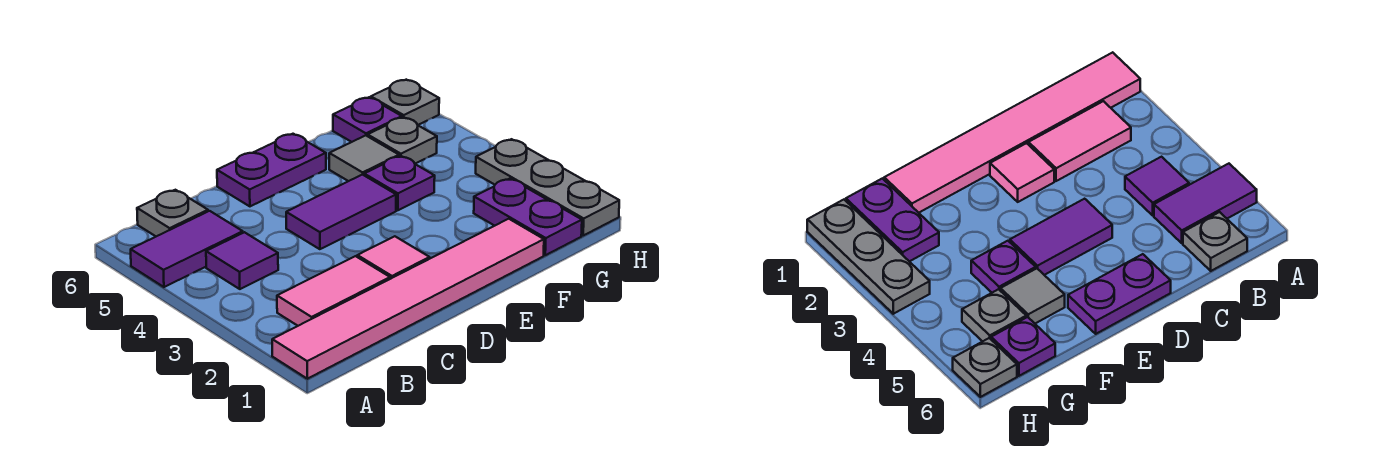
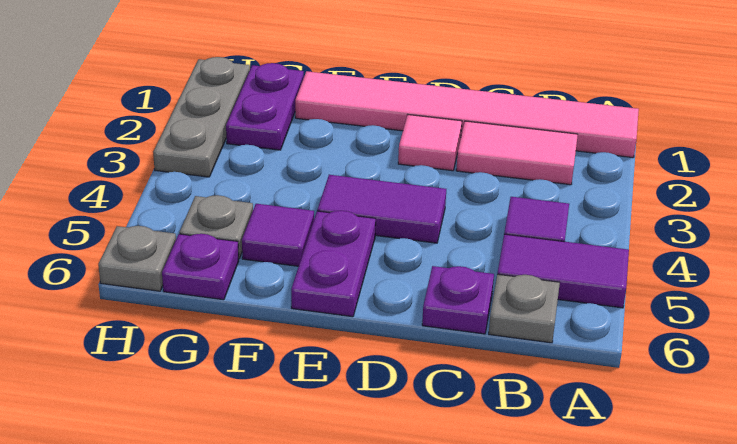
purple plate D6:E6 level 1 -> purple plate E5:E6 level 1
purple plate F4 level 1 -> purple plate C6 level 1
grey tile F5 level 1 -> purple tile F5 level 1

